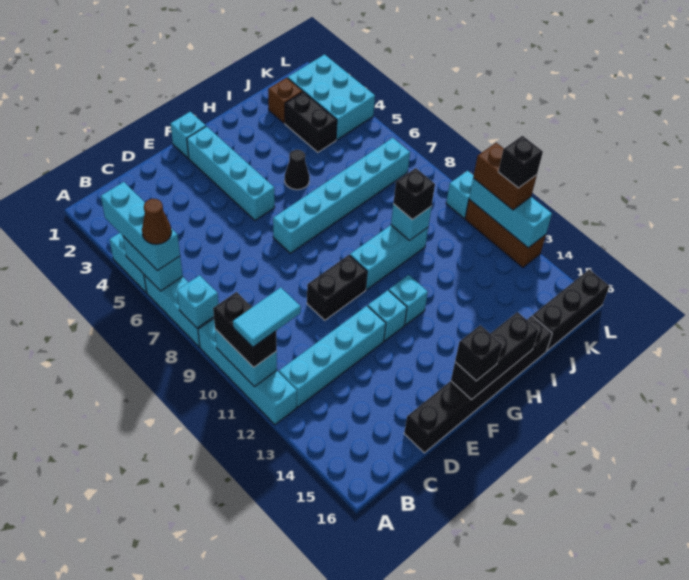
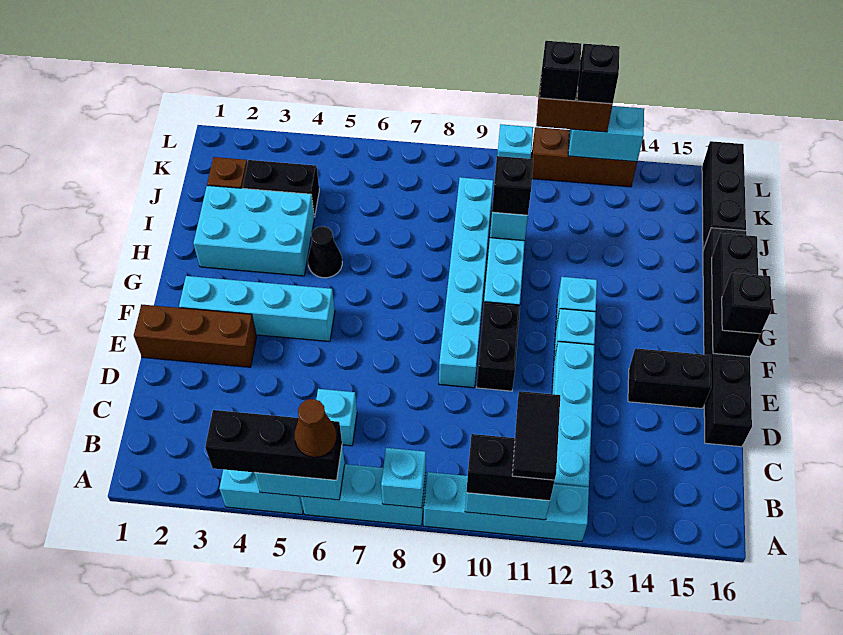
cyan brick A4:A6 level 3 -> black brick A4:A6 level 3
cyan tile A11:B11 level 4 -> black tile A11:B11 level 4
none -> brown brick E1:E3 level 1
none -> black brick E14:E15 level 1
cyan brick F1 level 1 -> cyan brick C6 level 1
cyan brick F7:K7 level 1 -> cyan brick E9:J9 level 1
cyan brick K2:L4 level 1 -> cyan brick H2:I4 level 1
cyan brick L11:L13 level 2 -> cyan brick L12:L13 level 2
none -> black brick L11 level 4

